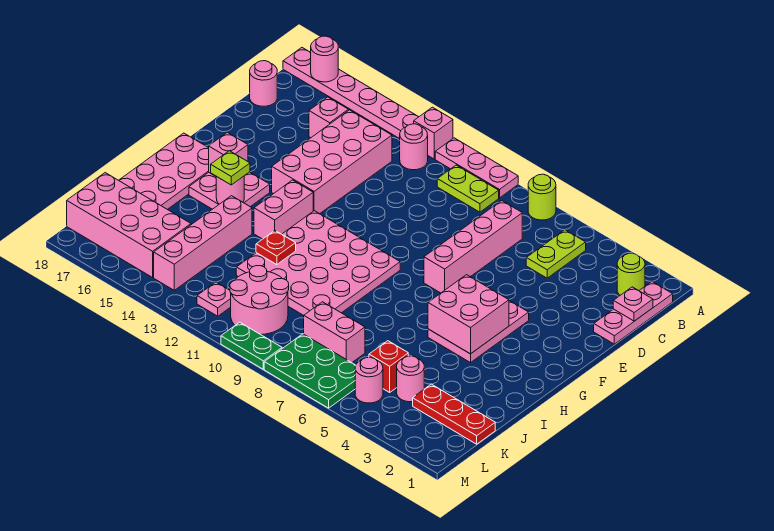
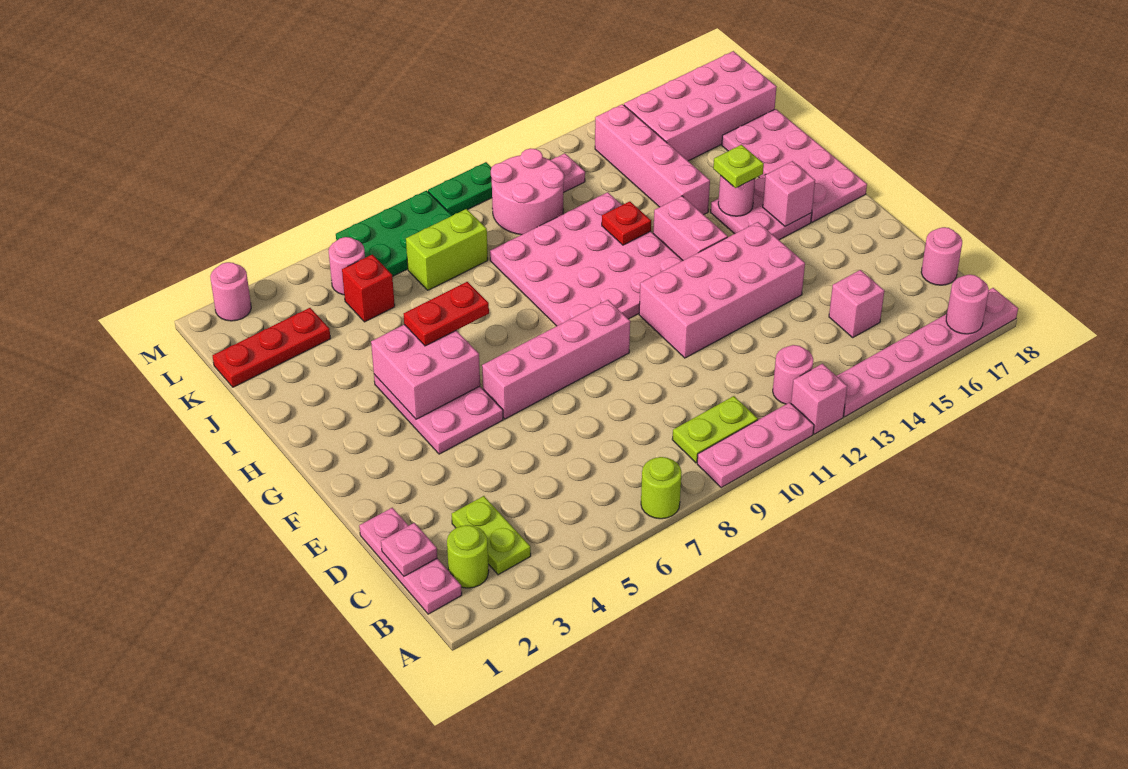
lime plate B5:C5 level 1 -> lime plate B3:C3 level 1
pink brick C7:F7 level 1 -> pink brick F6:F9 level 1
pink brick C13:F14 level 1 -> pink brick E11:F14 level 1
none -> red plate H5:H6 level 3
pink round brick K4 level 1 -> pink round brick M2 level 1
pink brick K7:K8 level 1 -> lime brick K7:K8 level 1

